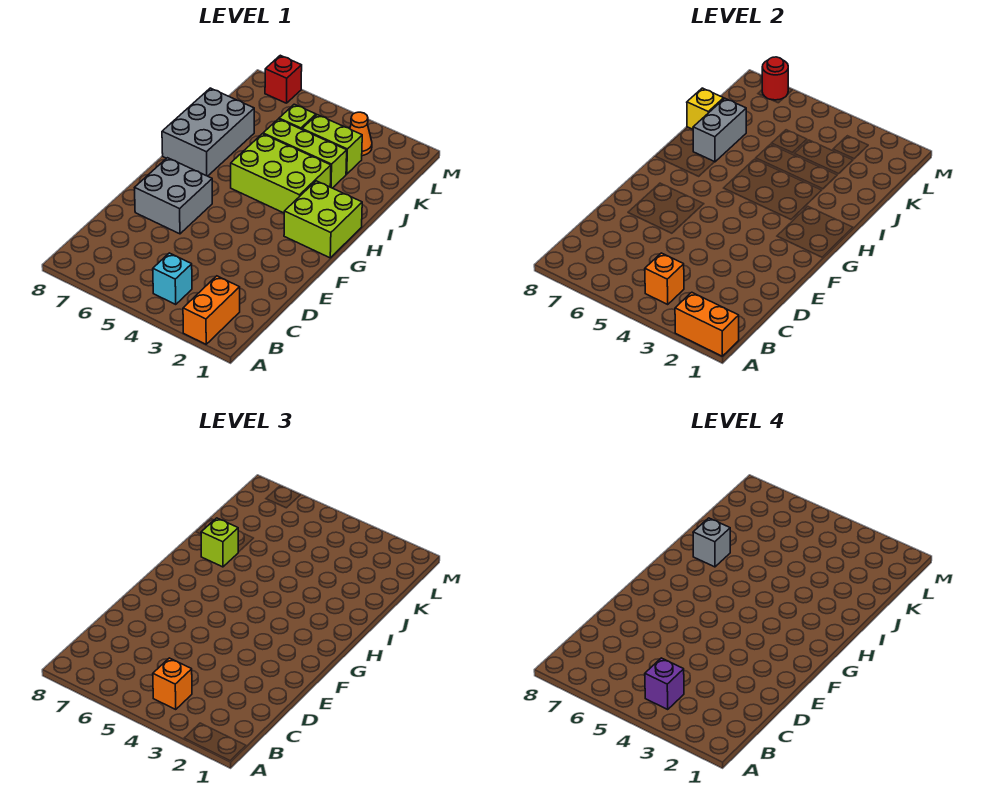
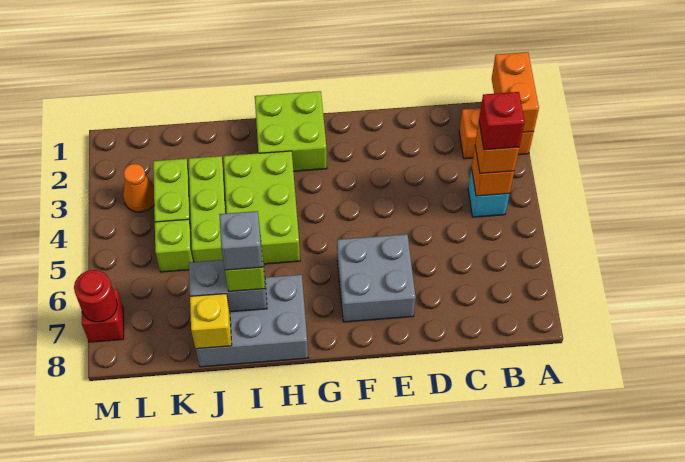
purple brick B4 level 4 -> red brick B4 level 4

